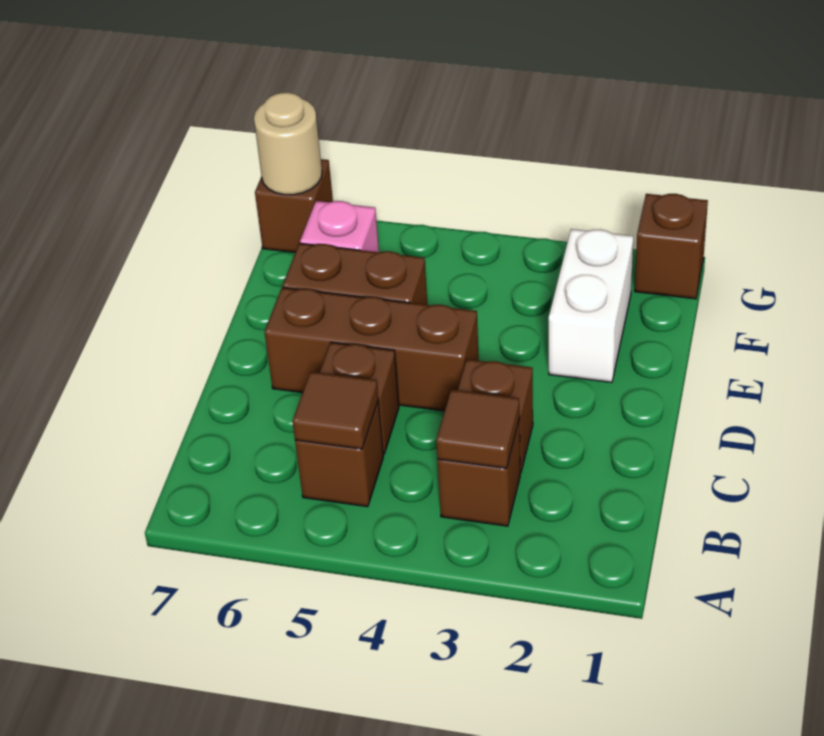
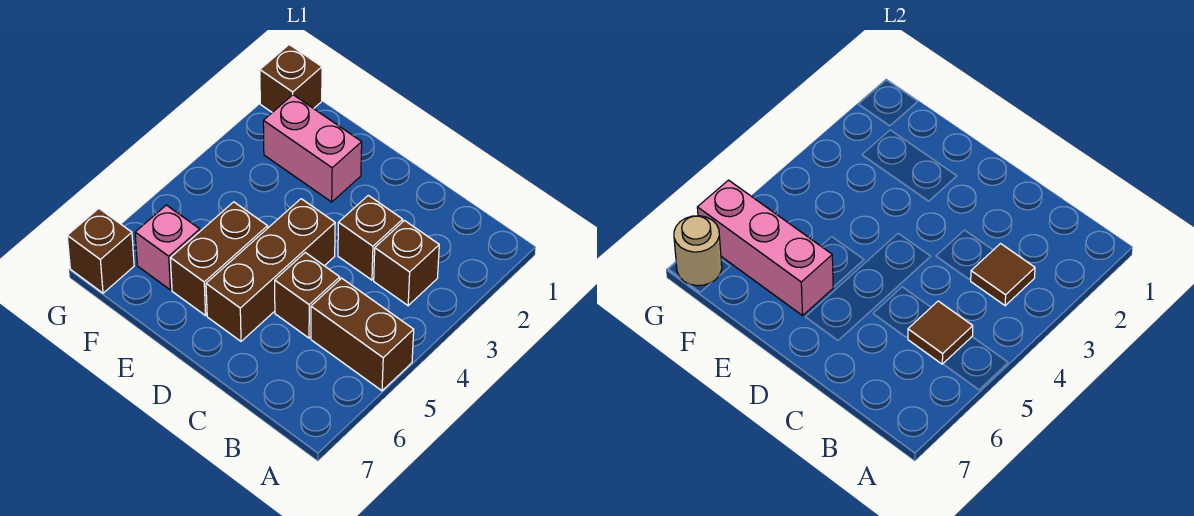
brown brick B5 level 1 -> brown brick A5:B5 level 1
white brick E2:F2 level 1 -> pink brick E2:F2 level 1
none -> pink brick E6:G6 level 2

